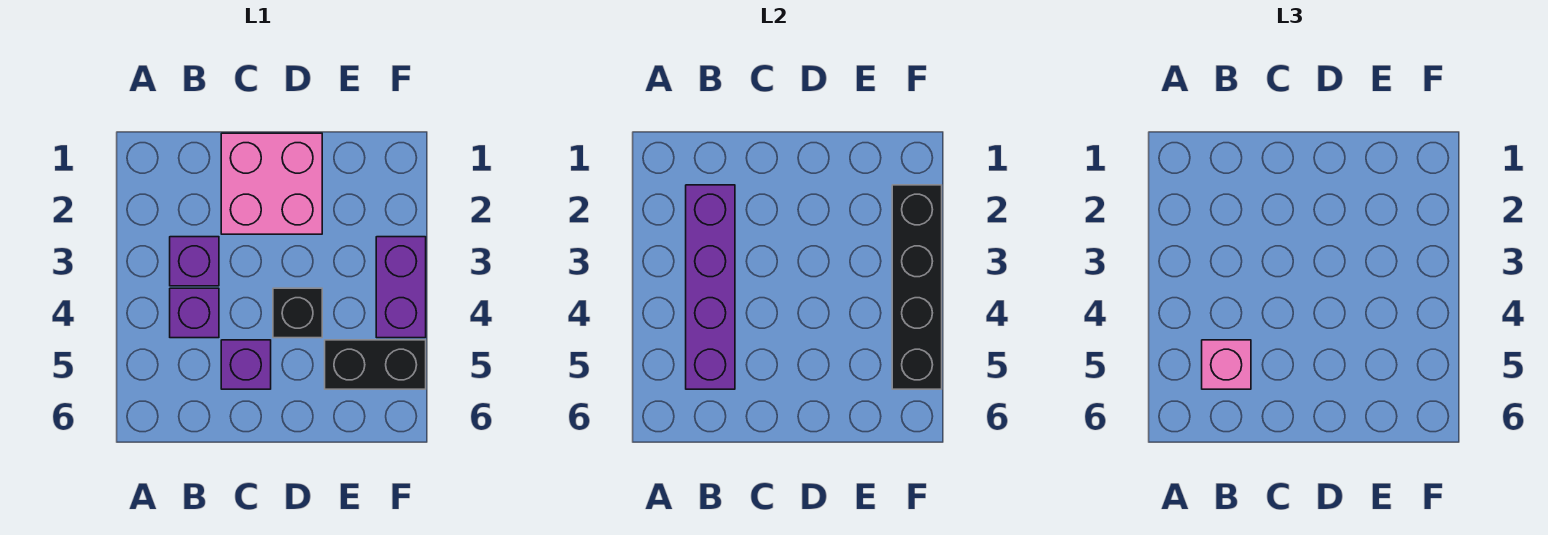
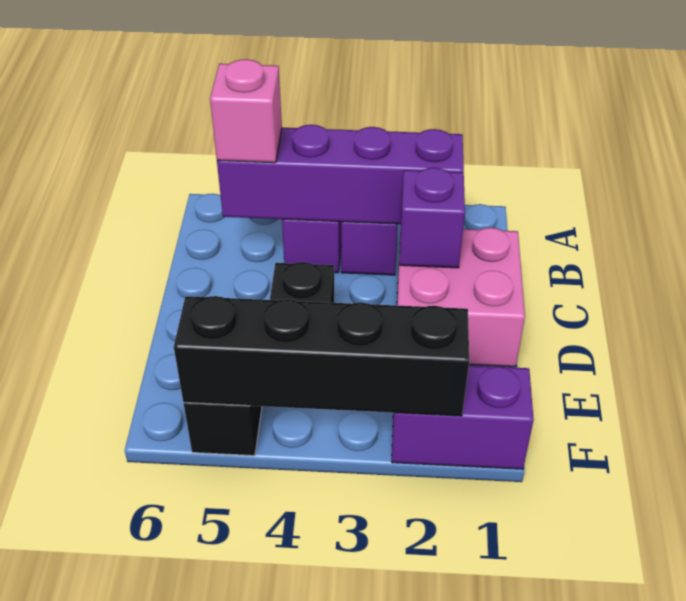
purple brick C5 level 1 -> purple brick C2 level 2
purple brick F3:F4 level 1 -> purple brick F1:F2 level 1

